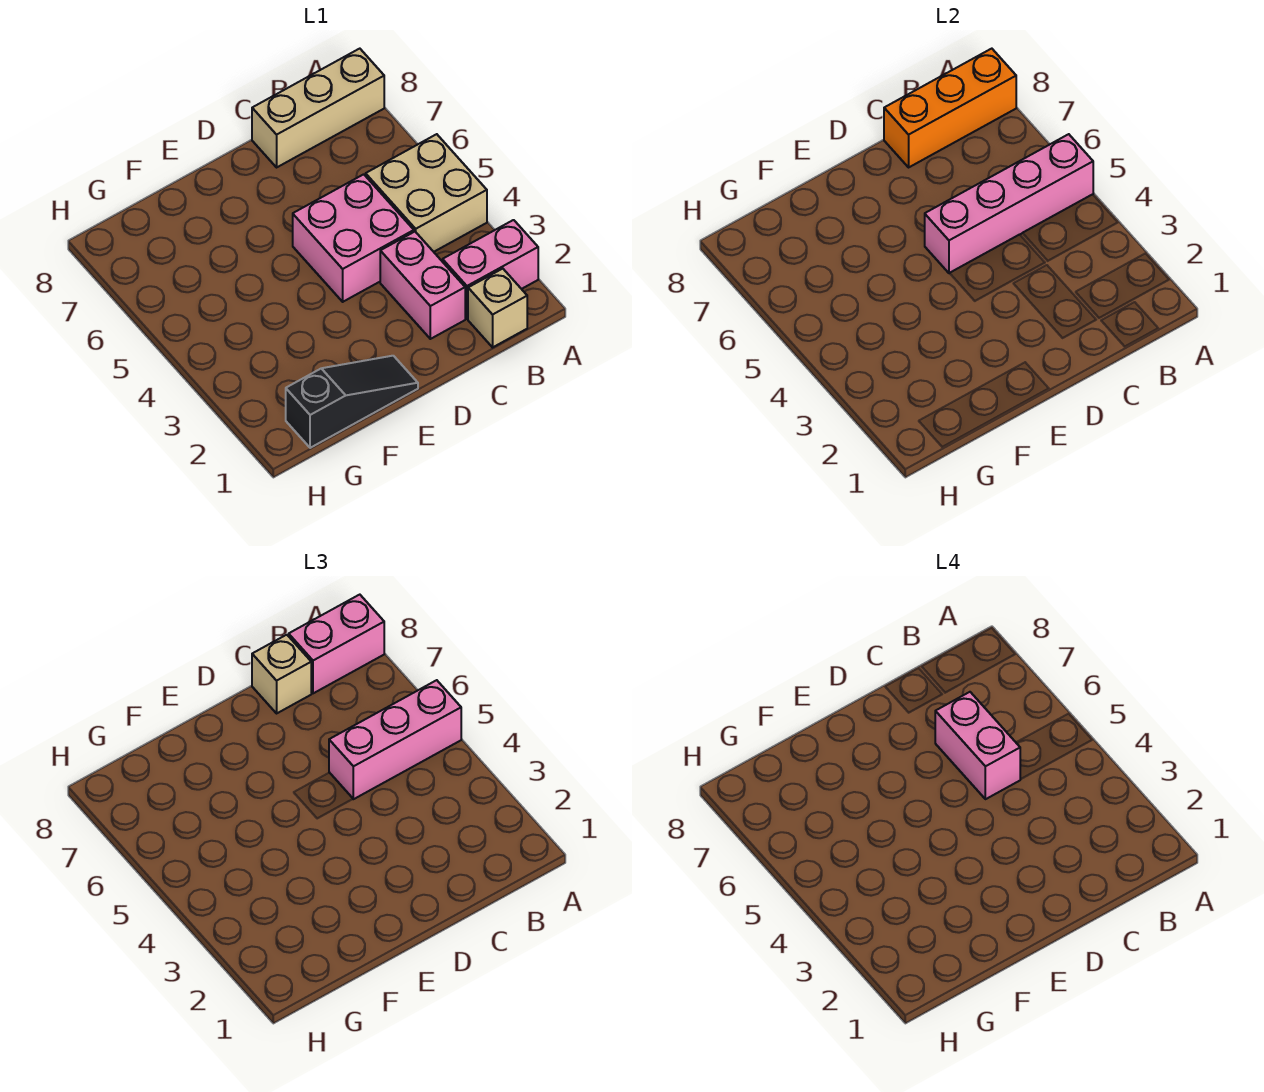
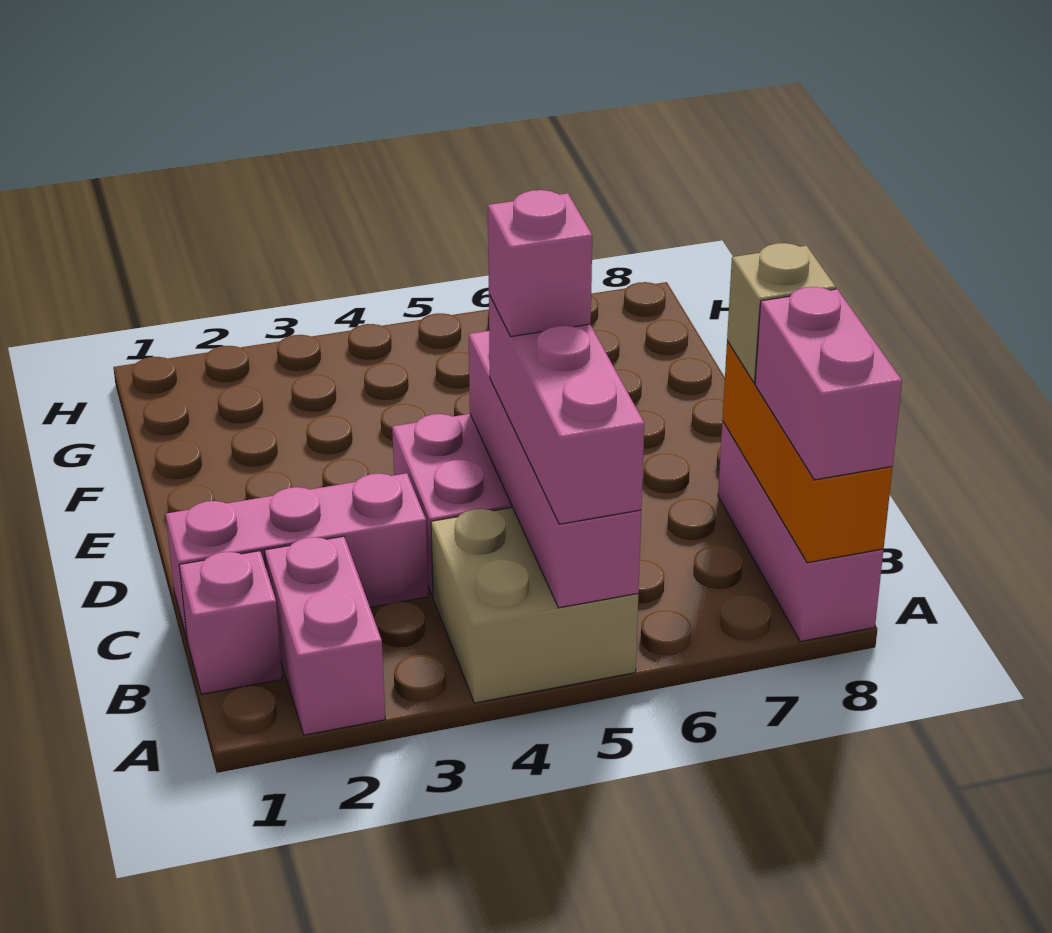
tan brick A8:C8 level 1 -> pink brick A8:C8 level 1
tan brick B1 level 1 -> pink brick B1 level 1
pink brick C2:C3 level 1 -> pink brick C1:C3 level 1
pink brick C5:C6 level 4 -> pink brick C5 level 4
black slope E1:G1 level 1 top G -> none

